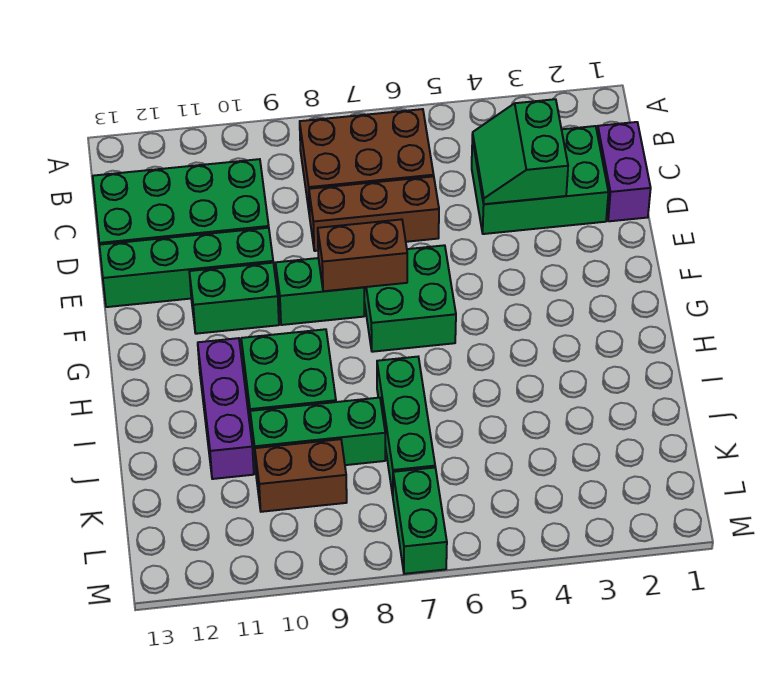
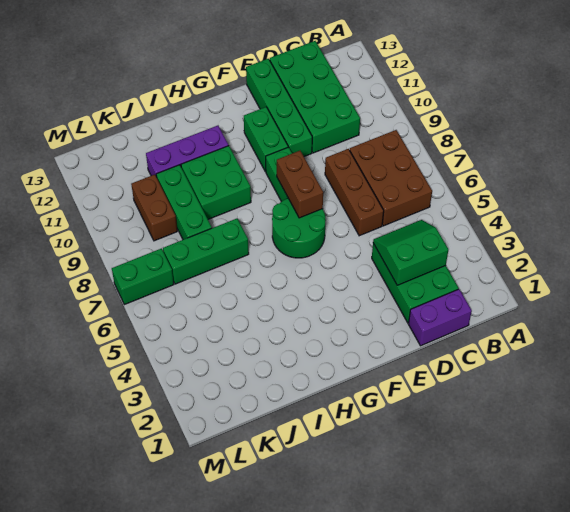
green brick F6:G7 level 1 -> green round brick F6:G7 level 1

